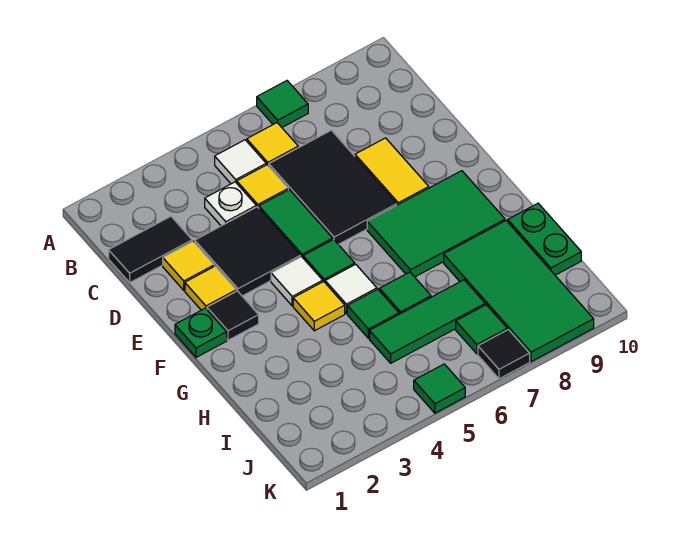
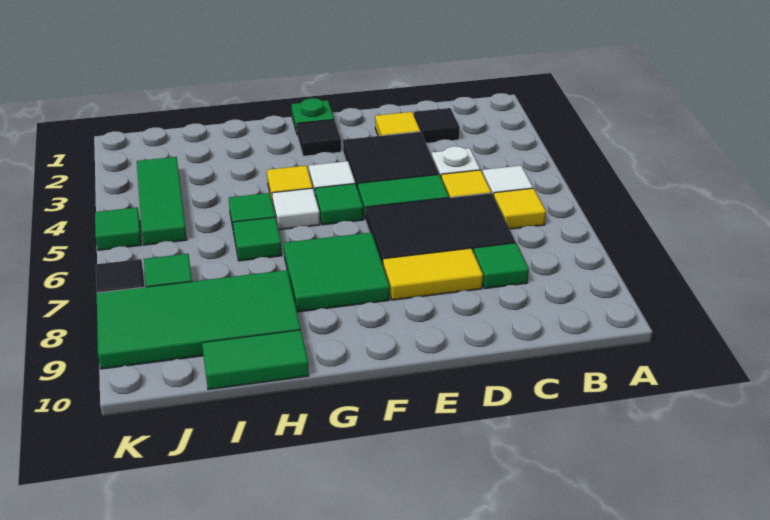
green tile A7 level 1 -> green tile C8 level 1
black tile C1:C2 level 1 -> black tile C2 level 1
yellow tile E2 level 1 -> none
green tile F7:G9 level 1 -> green tile F7:G8 level 1
green plate H10:I10 level 1 -> green tile H10:I10 level 1
green tile I5:I7 level 1 -> green tile J3:J5 level 1

